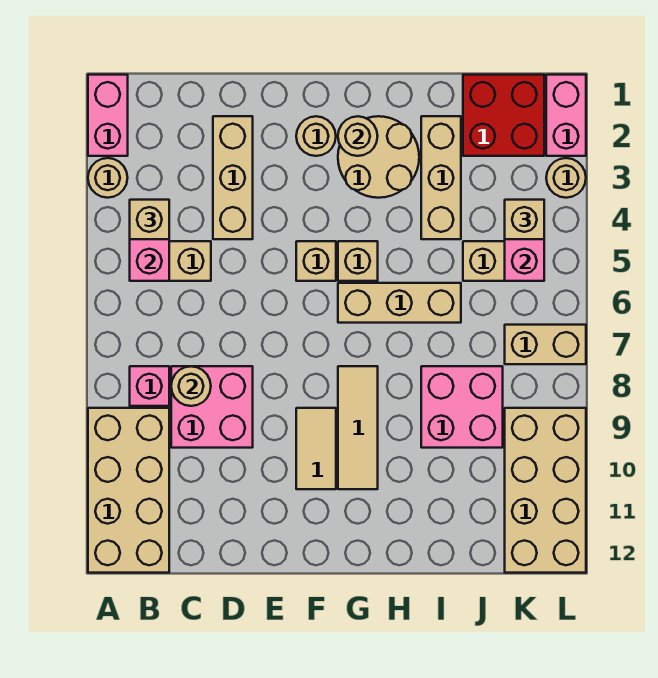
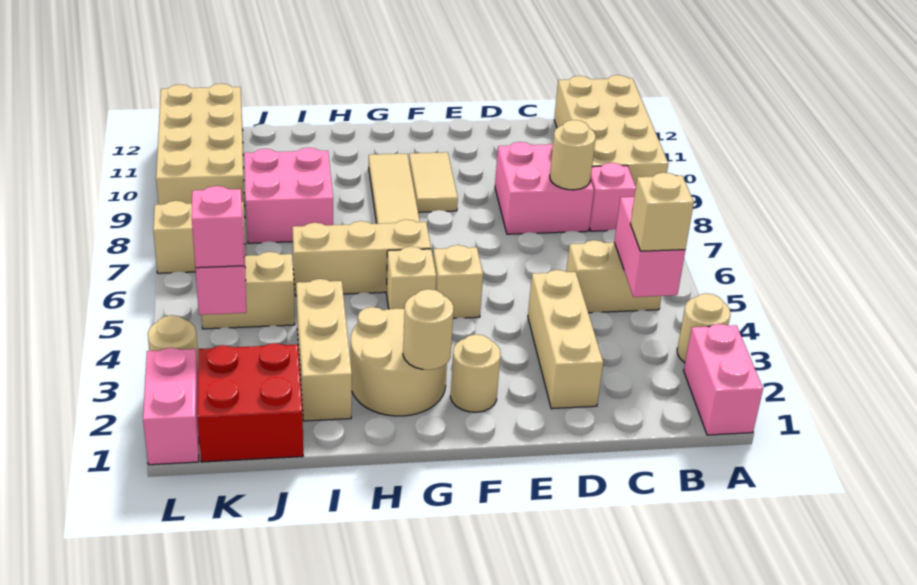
tan brick K4 level 3 -> pink brick K4 level 3

